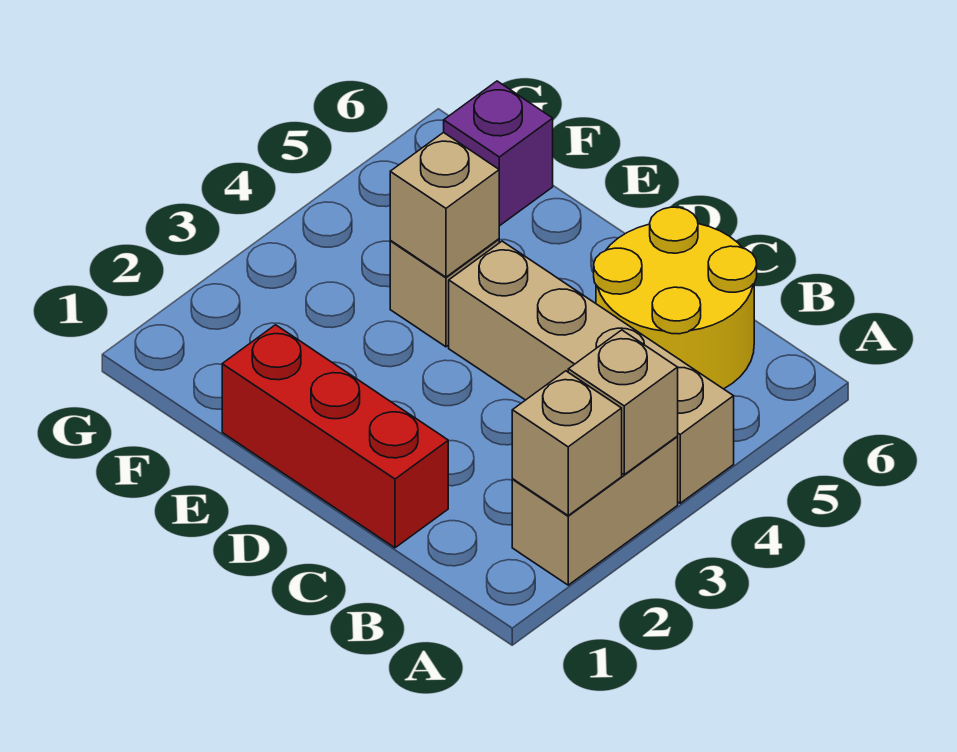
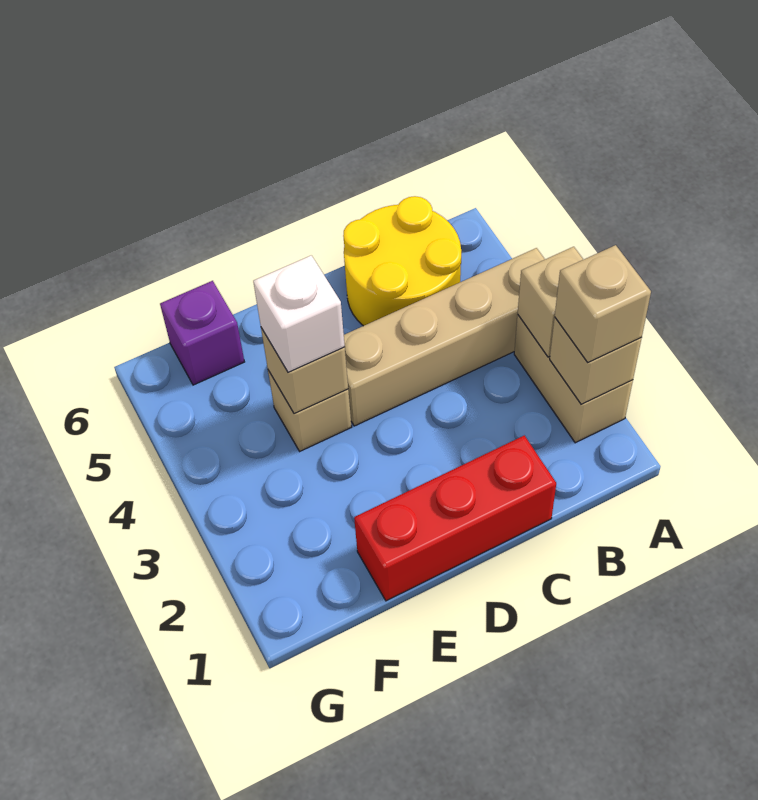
none -> tan brick A2 level 3
none -> white brick E4 level 3

